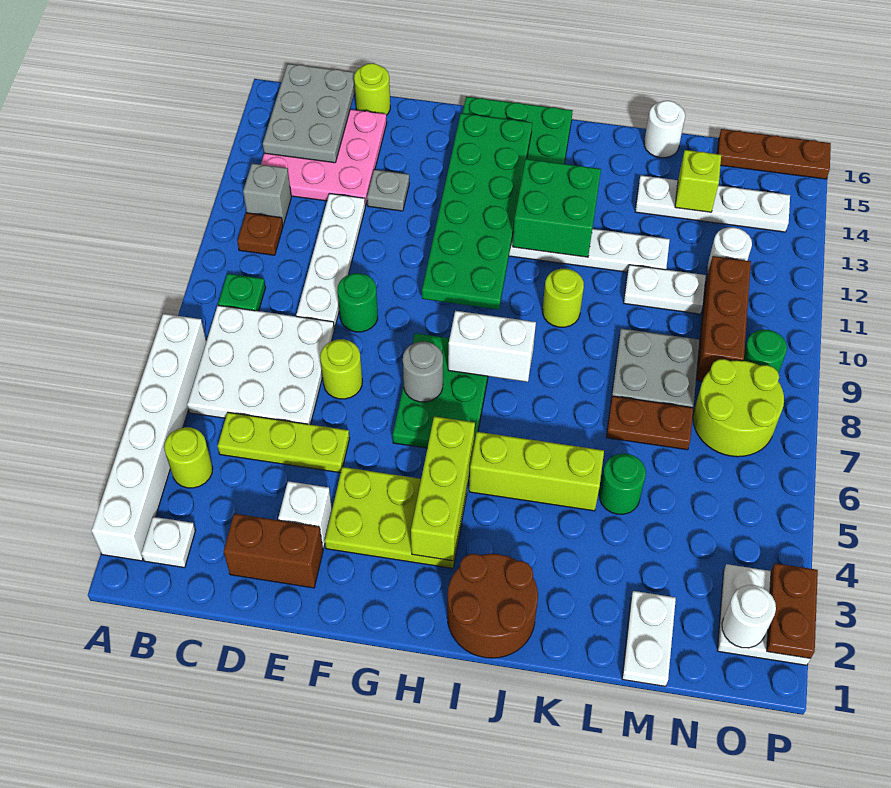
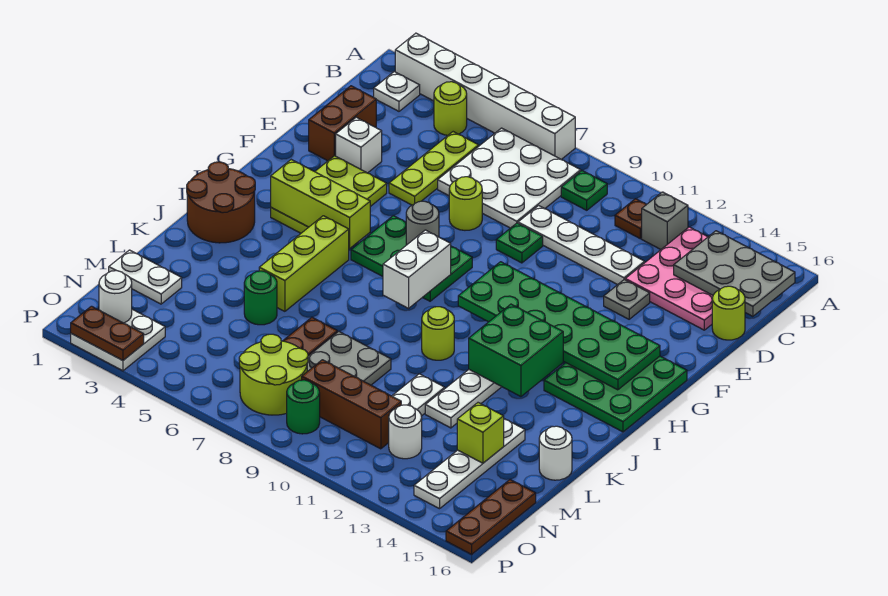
green round brick E9 level 1 -> green plate E9 level 1

